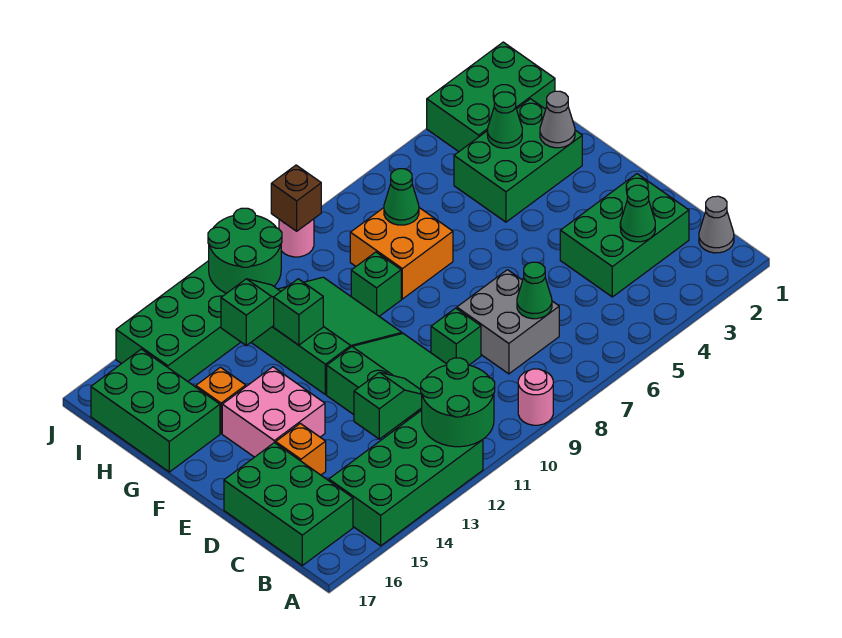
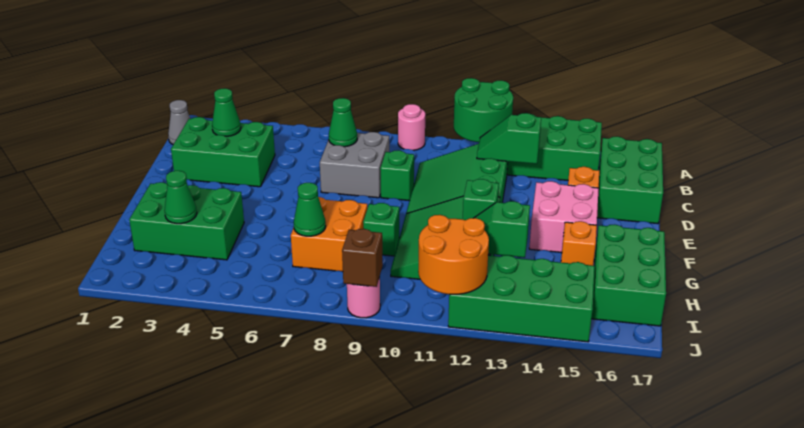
grey cone G2 level 2 -> none
green brick I1:J3 level 1 -> none
green round brick I11:J12 level 2 -> orange round brick I11:J12 level 2

